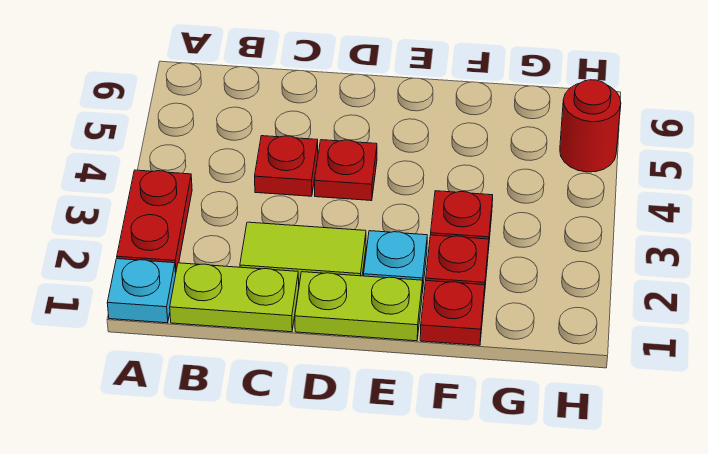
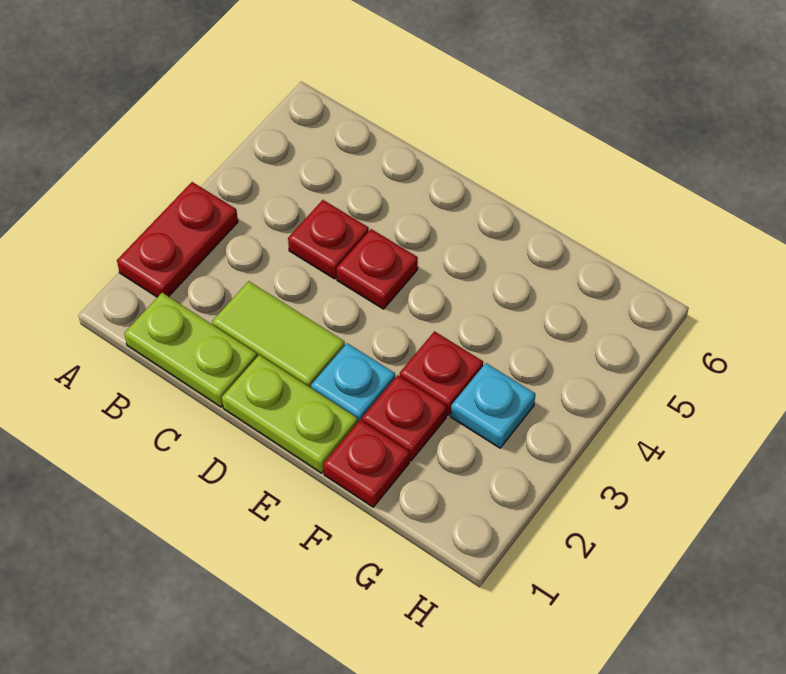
cyan plate A1 level 1 -> cyan plate G3 level 1
red round brick H5 level 1 -> none

